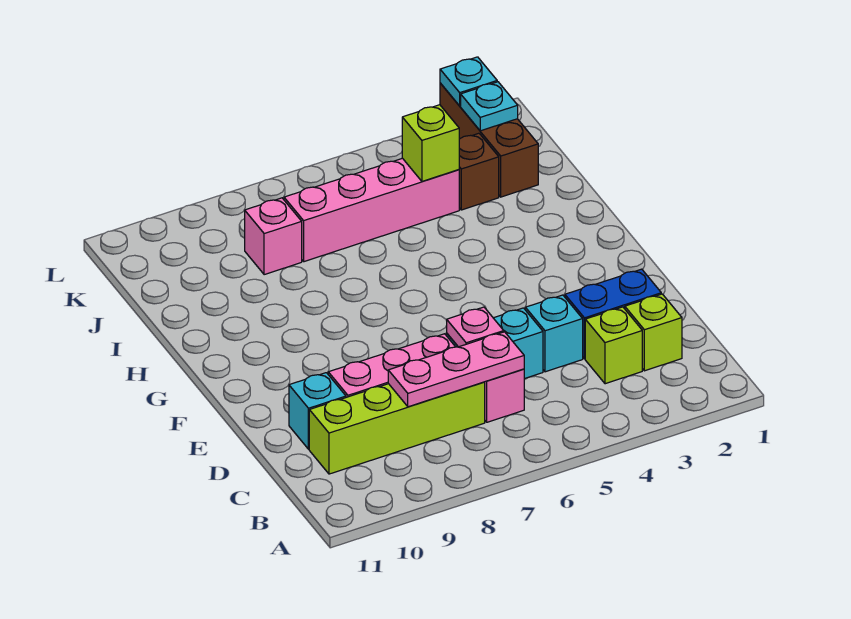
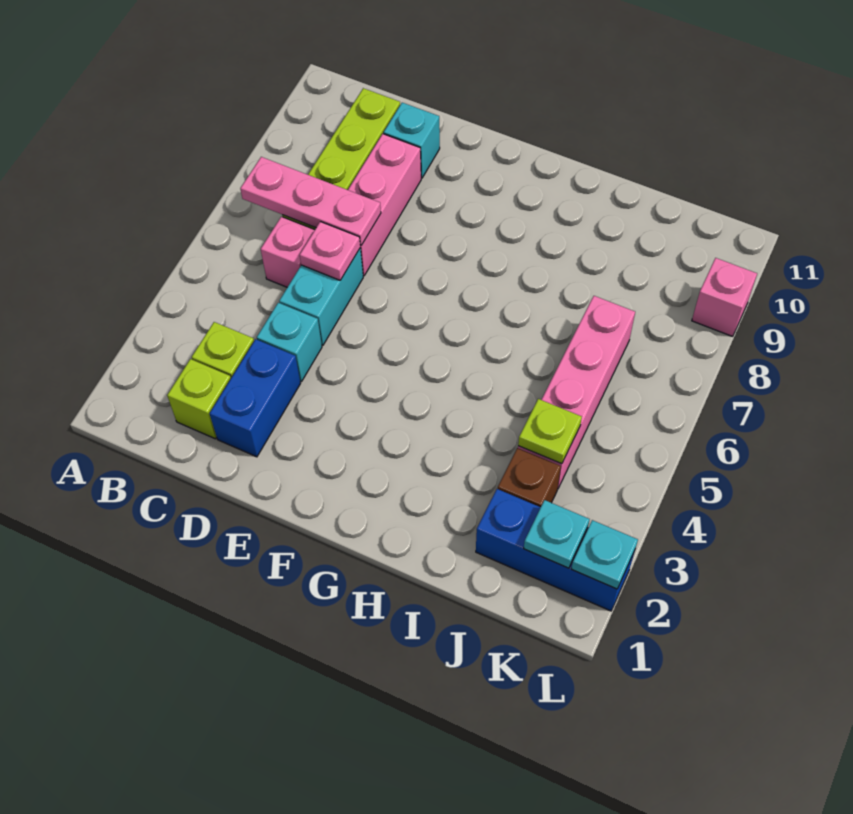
pink plate C6:C8 level 2 -> pink plate B7:D7 level 2
brown brick J2:L2 level 1 -> blue brick J2:L2 level 1
lime brick J4 level 2 -> lime plate J4 level 2
pink brick J8 level 1 -> pink brick L9 level 1

